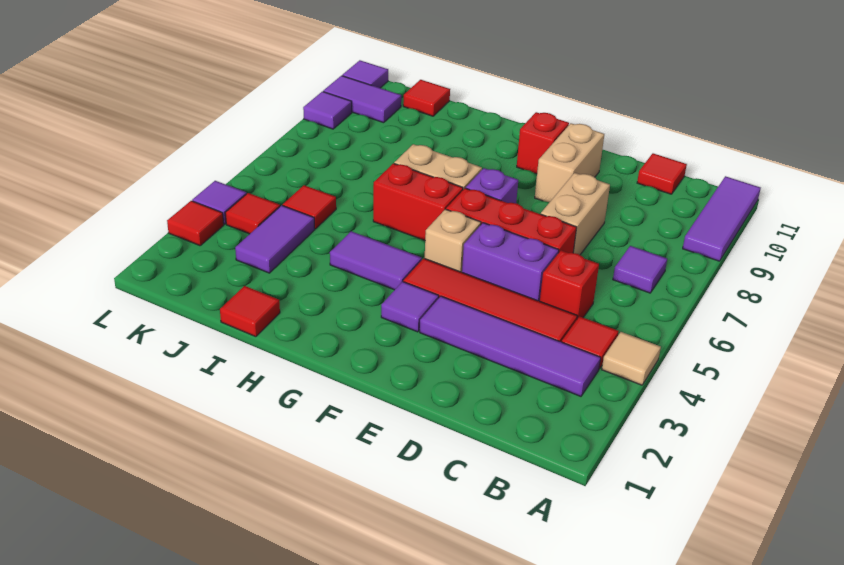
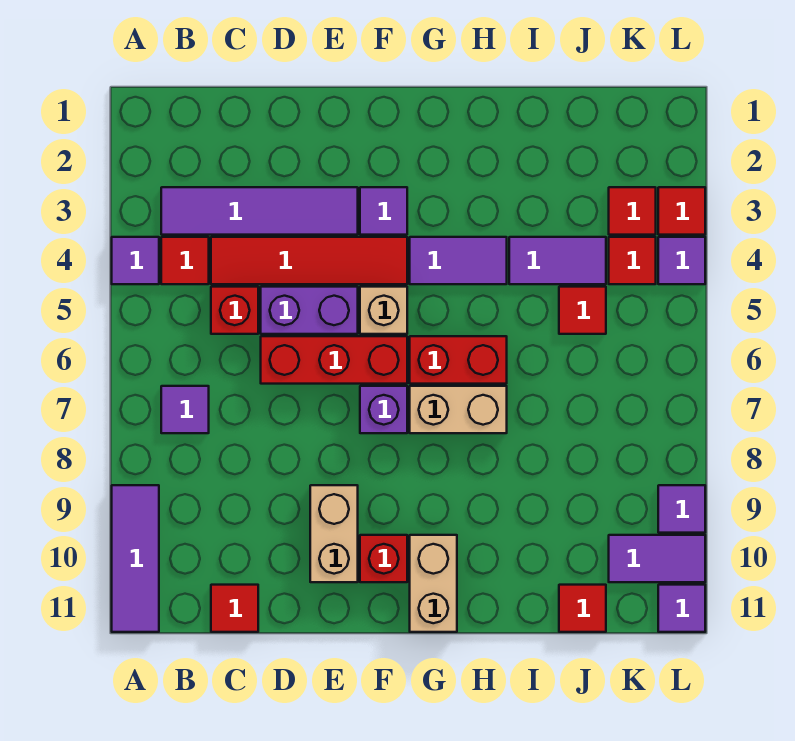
tan tile A4 level 1 -> purple tile A4 level 1
tan brick D7:D8 level 1 -> tan brick G10:G11 level 1
red tile I1 level 1 -> red tile K3 level 1
purple tile J3:J4 level 1 -> purple tile I4:J4 level 1

